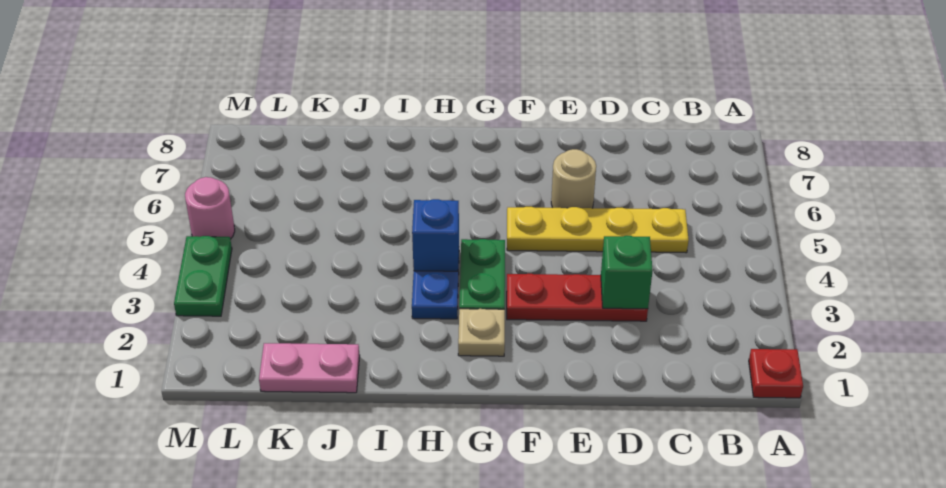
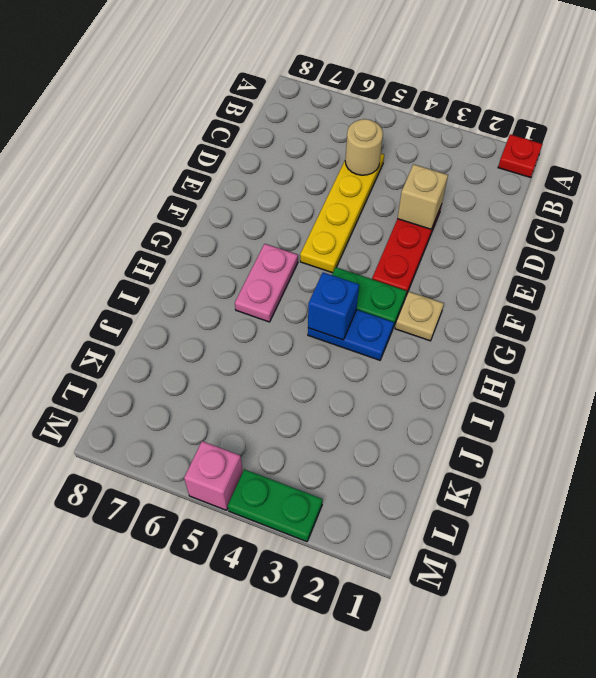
green brick D3 level 2 -> tan brick D3 level 2
tan round brick E6 level 1 -> tan round brick C5 level 2
pink plate J1:K1 level 1 -> pink plate G6:H6 level 1
pink round brick M5 level 1 -> pink brick M5 level 1

